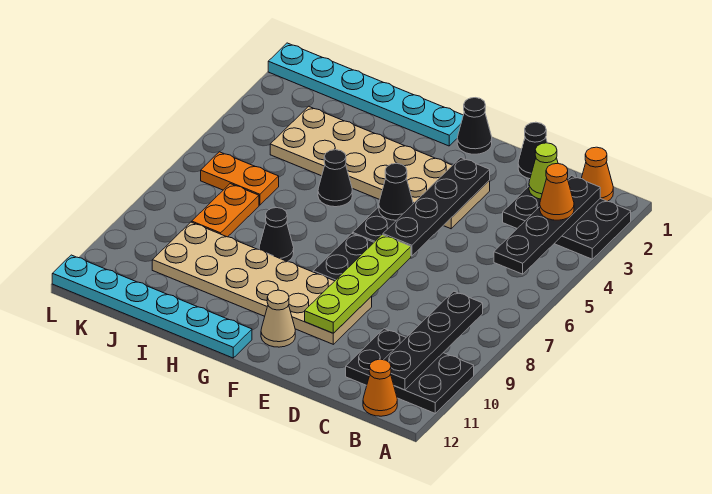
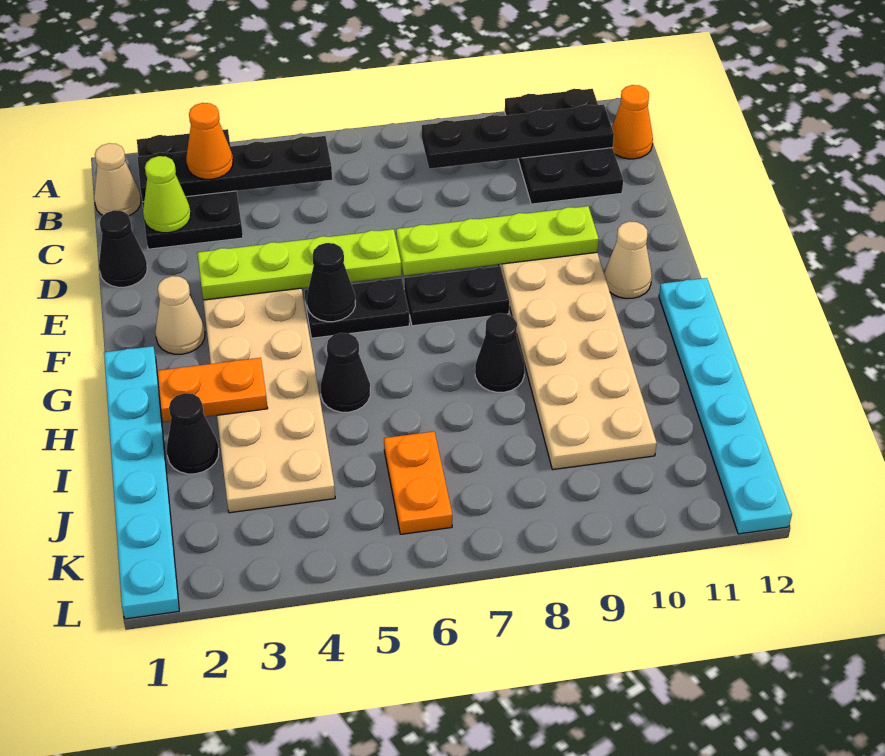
orange cone B1 level 1 -> tan cone B1 level 1
black plate E3:E6 level 2 -> lime plate E3:E6 level 2
black cone F1 level 1 -> black cone I2 level 1
none -> tan cone F2 level 1
orange plate J7:J8 level 1 -> orange plate H2:H3 level 2

